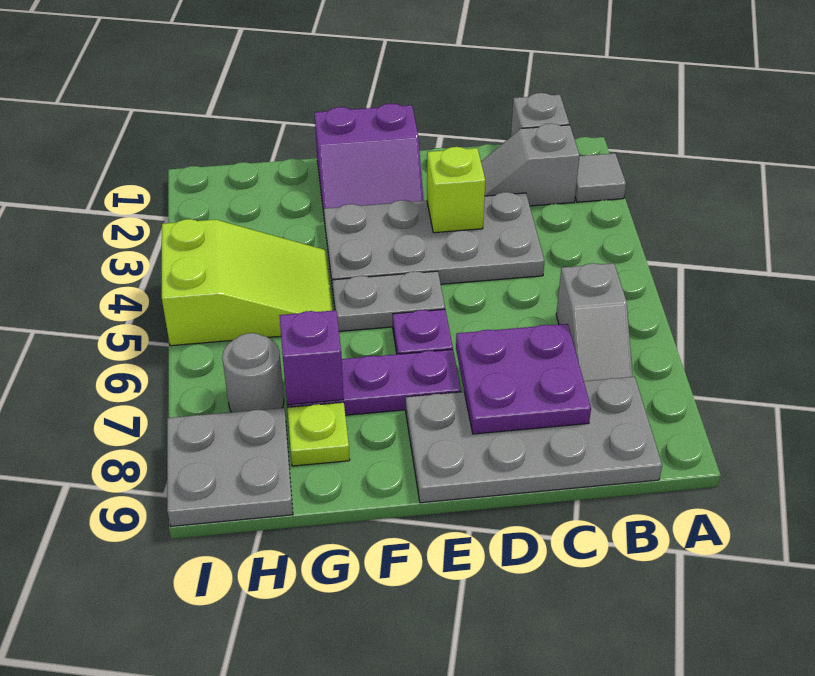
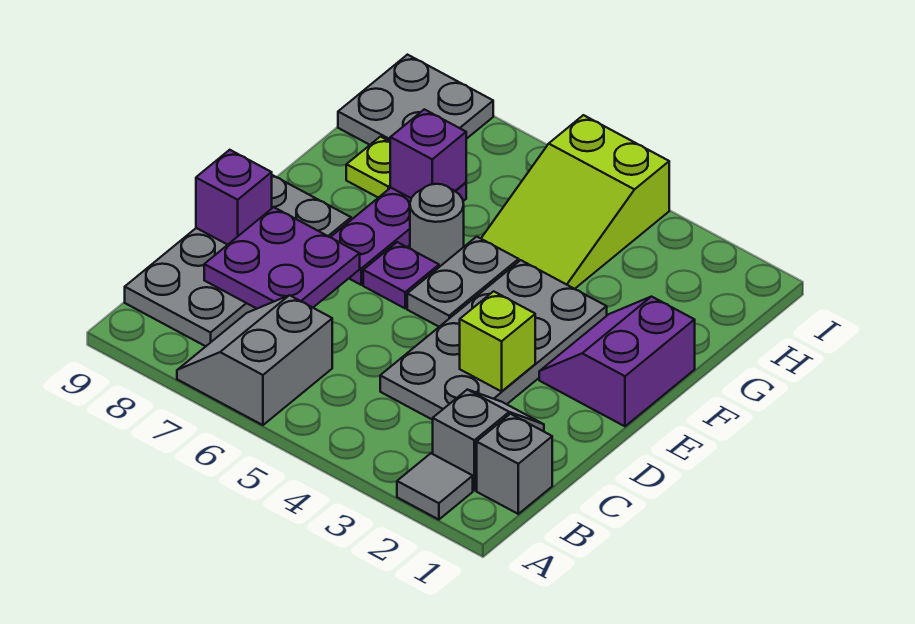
grey slope B6:B7 level 1 top 6 -> grey slope A6:B7 level 1 top 6
none -> purple brick D9 level 2
grey round brick H7 level 1 -> grey round brick F6 level 1

